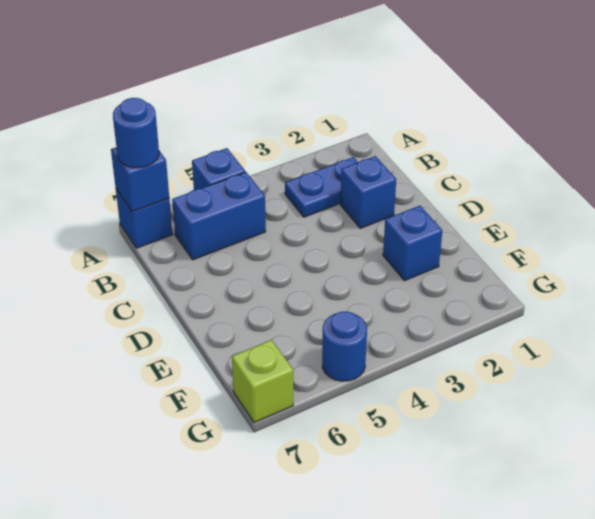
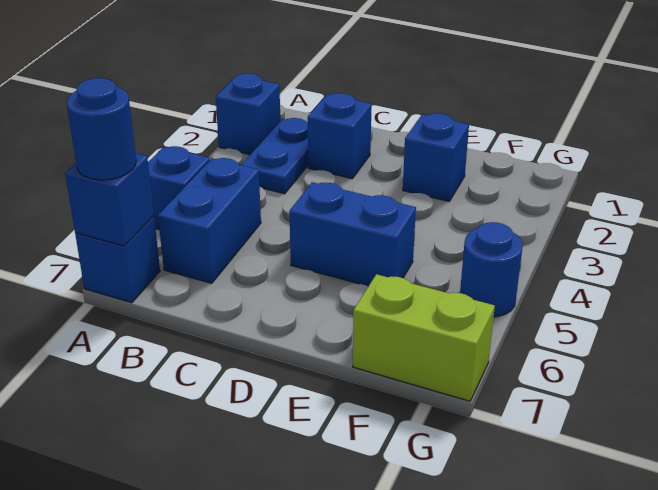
none -> blue brick A2 level 1
none -> blue brick D5:E5 level 1
lime brick G7 level 1 -> lime brick F7:G7 level 1

